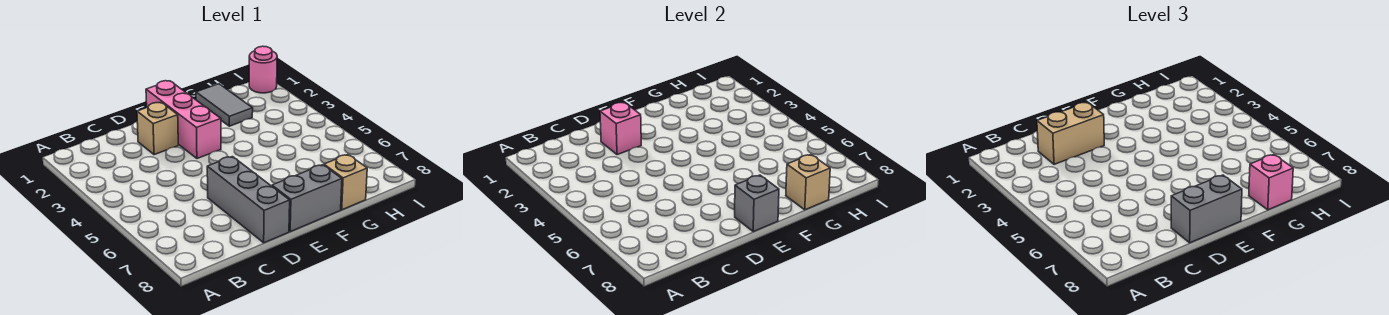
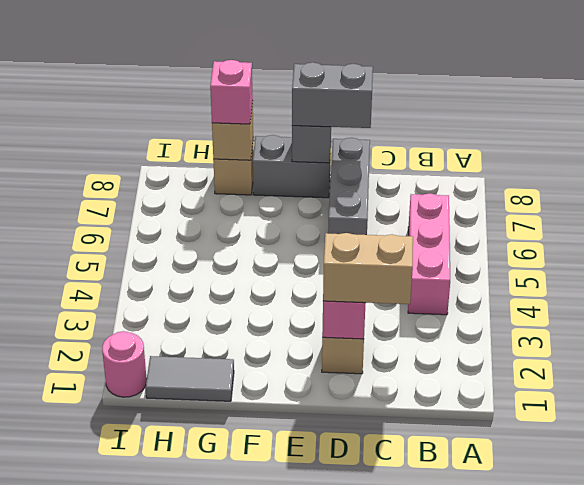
pink brick E1:E3 level 1 -> pink brick B4:B6 level 1
grey tile G1:G2 level 1 -> grey tile G1:H1 level 1

